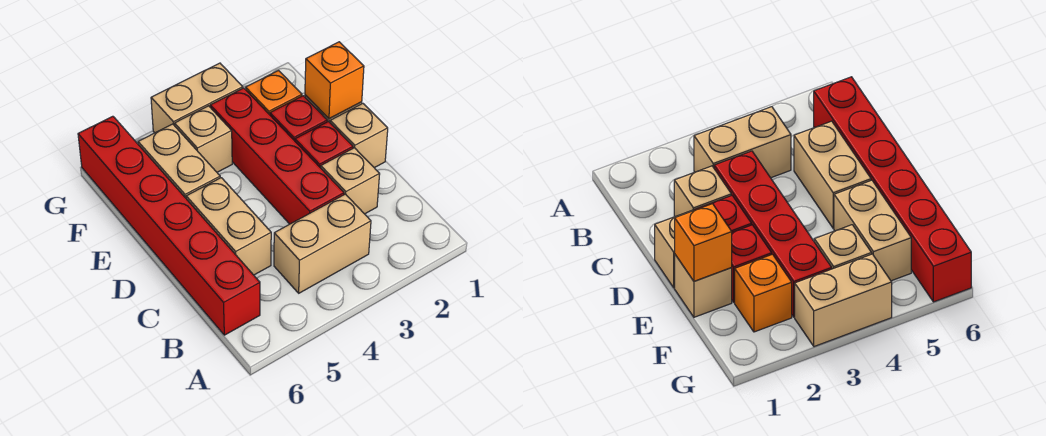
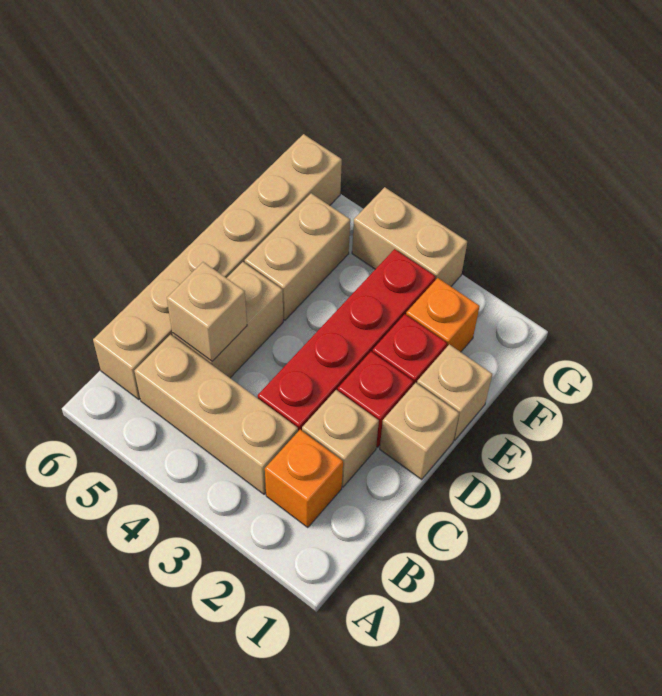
tan brick B3:B4 level 1 -> tan brick B3:B5 level 1
red brick B6:G6 level 1 -> tan brick B6:G6 level 1
orange brick E1 level 2 -> orange brick B2 level 1
tan brick F4 level 1 -> tan brick C5 level 2

